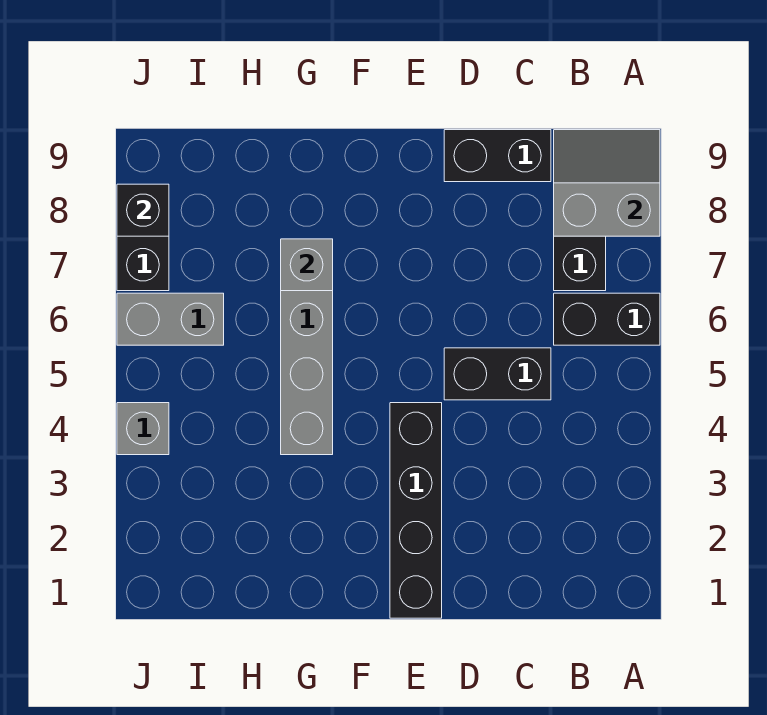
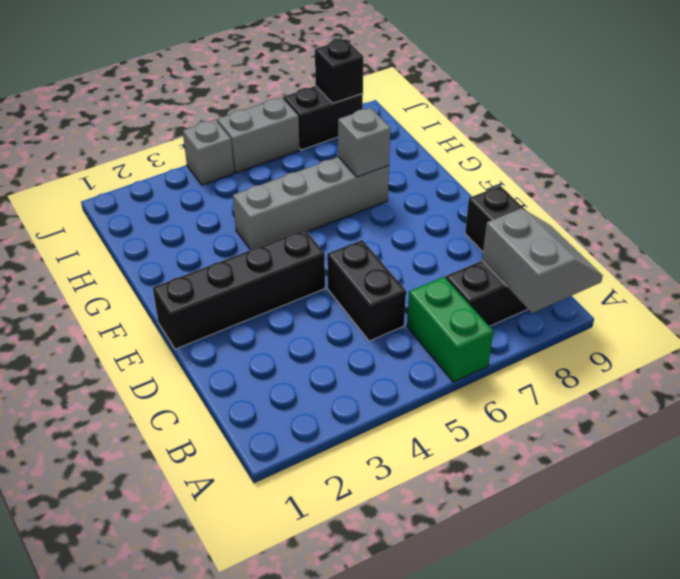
black brick A6:B6 level 1 -> green brick A6:B6 level 1
grey brick I6:J6 level 1 -> grey brick J5:J6 level 1

